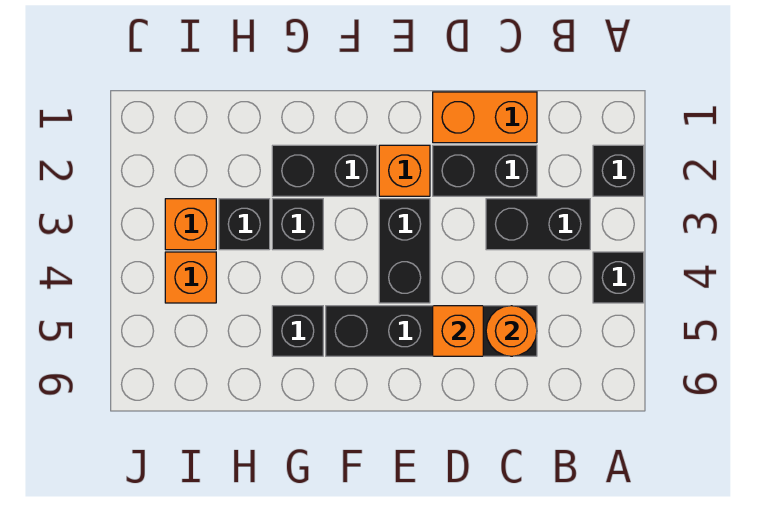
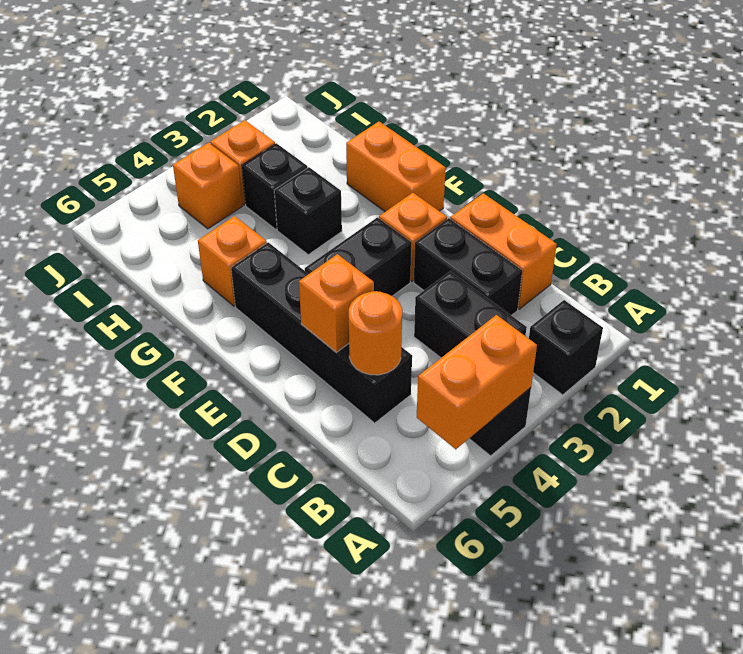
none -> orange brick A4:A5 level 2
none -> orange brick F1:G1 level 1
black brick F2:G2 level 1 -> none
black brick G5 level 1 -> orange brick G5 level 1

